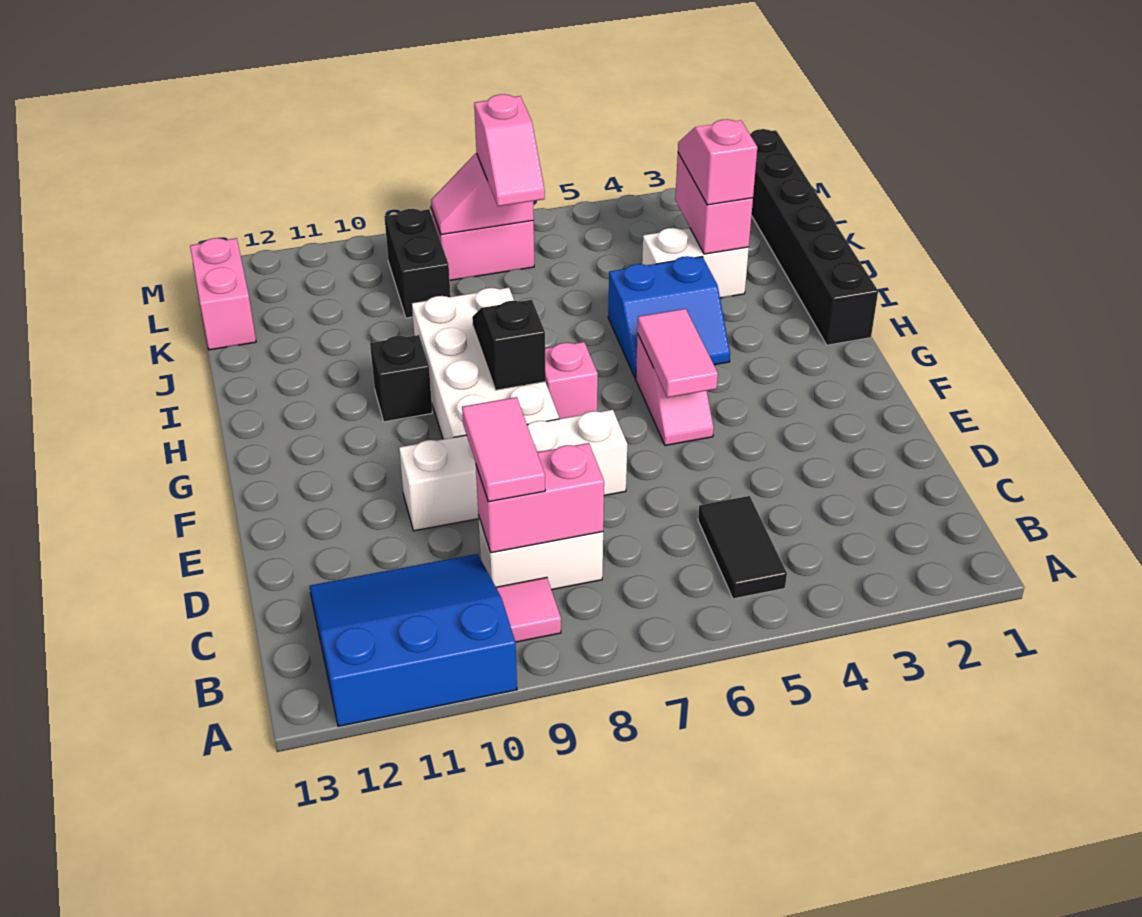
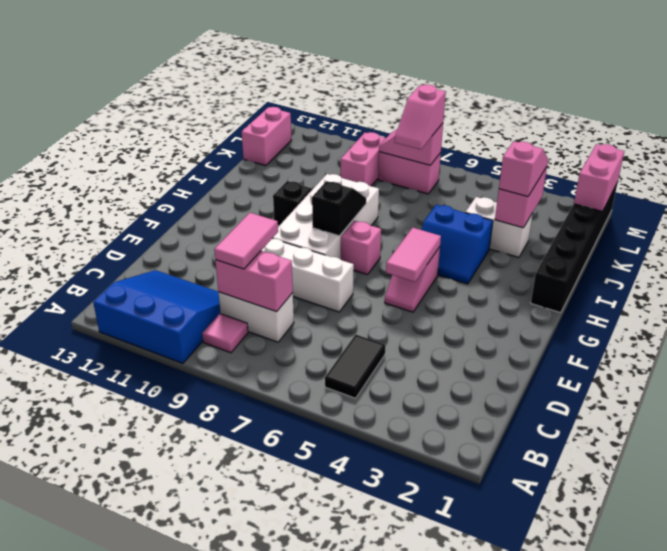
black brick K9:L9 level 1 -> pink brick K9:L9 level 1
none -> pink brick L1:M1 level 2

